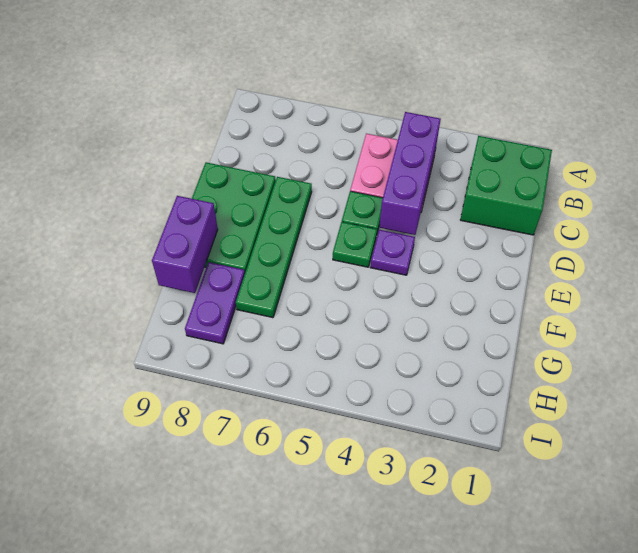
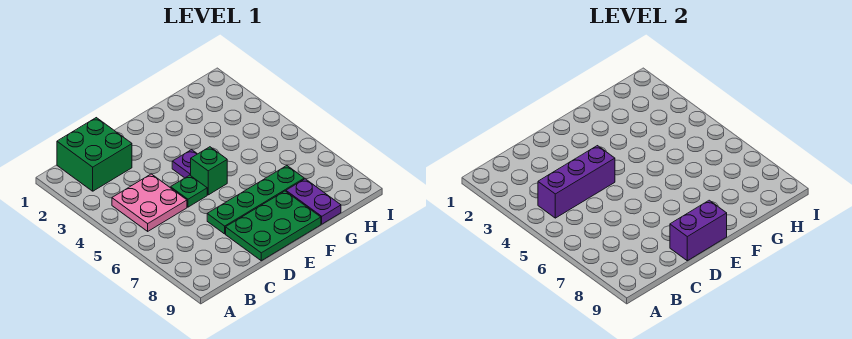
green plate E5 level 1 -> green brick E5 level 1
purple brick F9:G9 level 2 -> purple brick D9:E9 level 2
purple plate G8:H8 level 1 -> purple plate G8:G9 level 1

